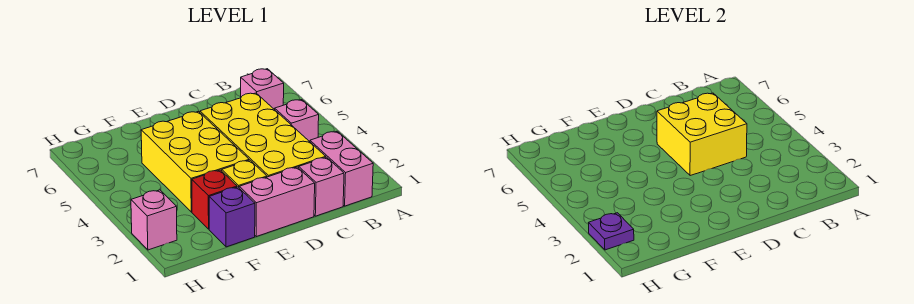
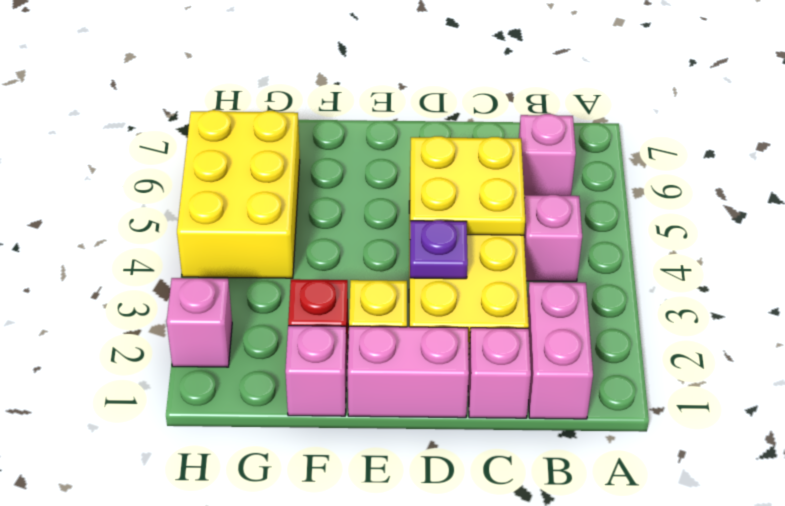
yellow brick C4:D5 level 2 -> yellow plate C4:D5 level 2
yellow brick E3:F5 level 1 -> yellow brick G4:H6 level 1
purple brick F1 level 1 -> pink brick F1 level 1
purple plate H2 level 2 -> purple plate D3 level 2

